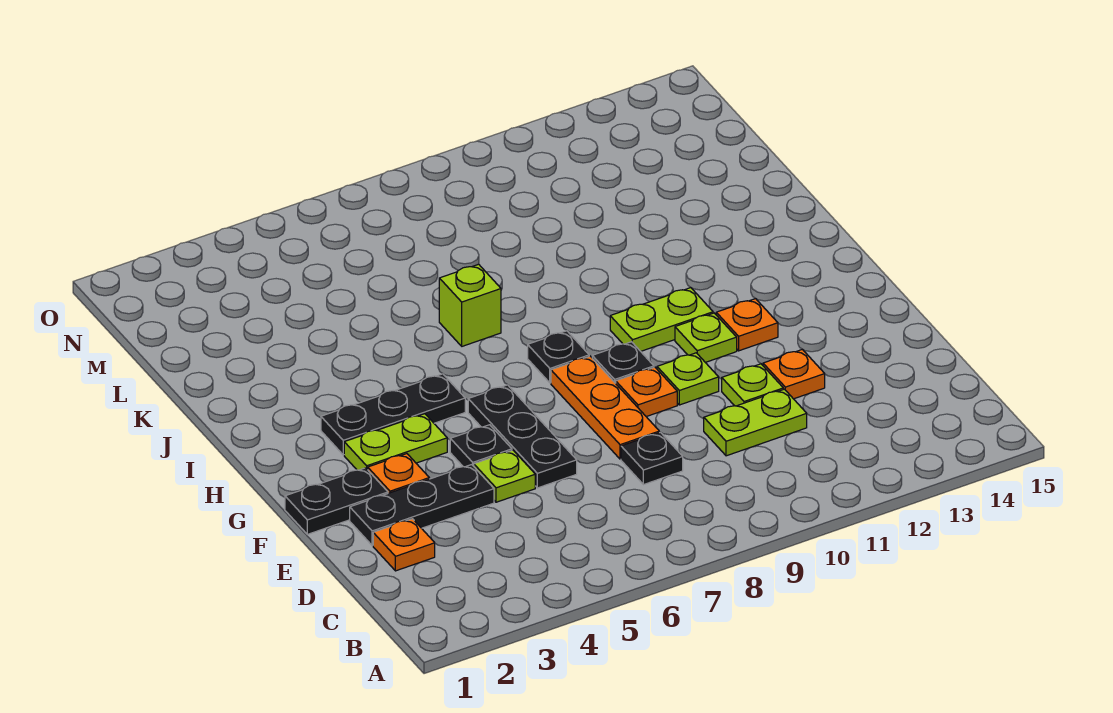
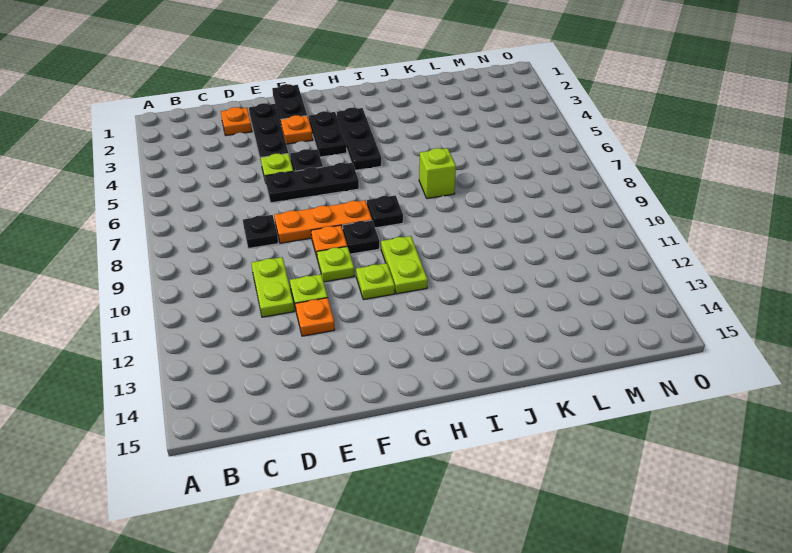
lime plate G3:G4 level 1 -> black plate G3:G4 level 1
orange plate G12 level 1 -> none

